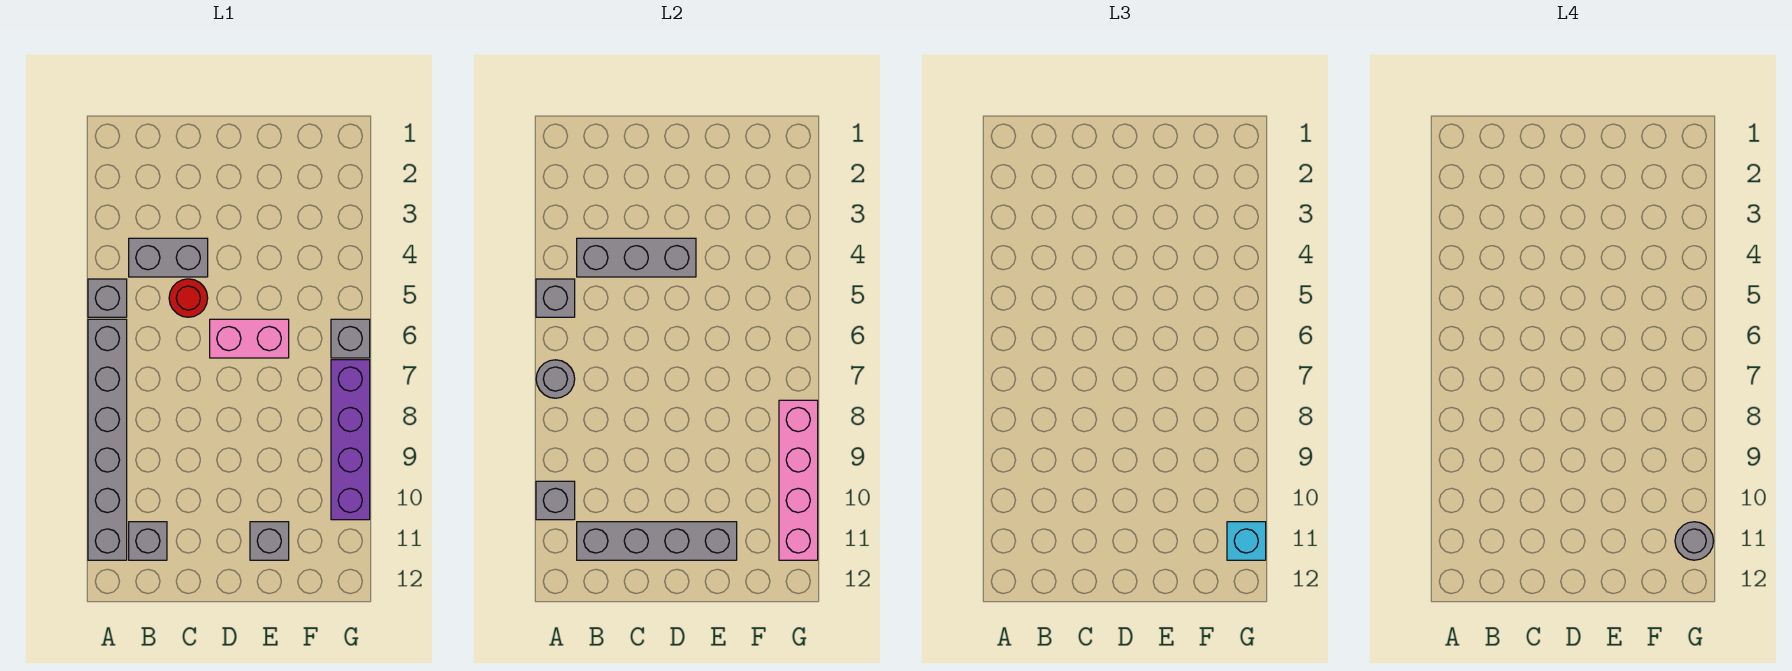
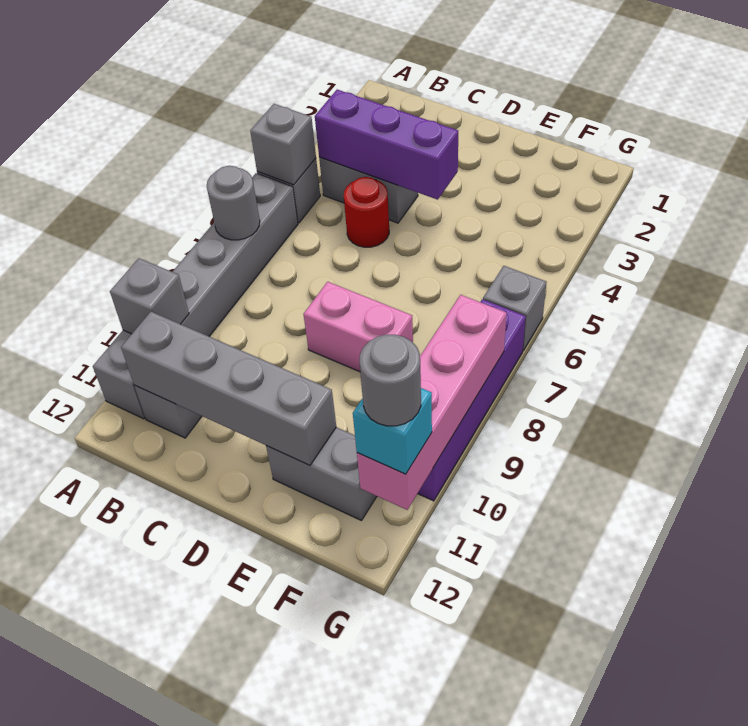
grey brick B4:D4 level 2 -> purple brick B4:D4 level 2
pink brick D6:E6 level 1 -> pink brick D8:E8 level 1
grey brick E11 level 1 -> grey brick E11:F11 level 1

